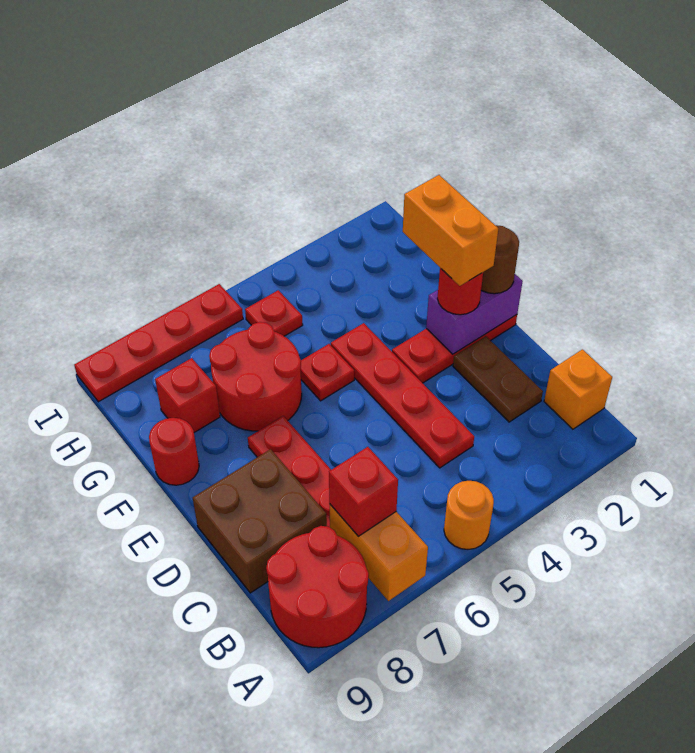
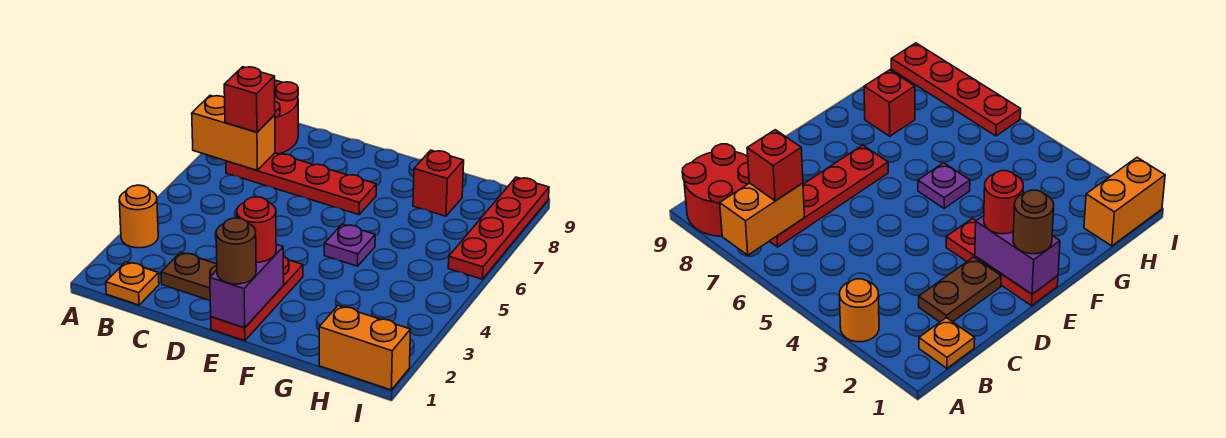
orange round brick A5 level 1 -> orange round brick A3 level 1
orange brick B1 level 1 -> orange plate B1 level 1
red plate C4:F4 level 1 -> none
brown brick C8:D9 level 1 -> none
orange brick E2:F2 level 4 -> orange brick H1:I1 level 1
red plate F5 level 1 -> purple plate F5 level 1
red round brick F6:G7 level 1 -> none
red round brick F9 level 1 -> none
red plate H5 level 1 -> none

